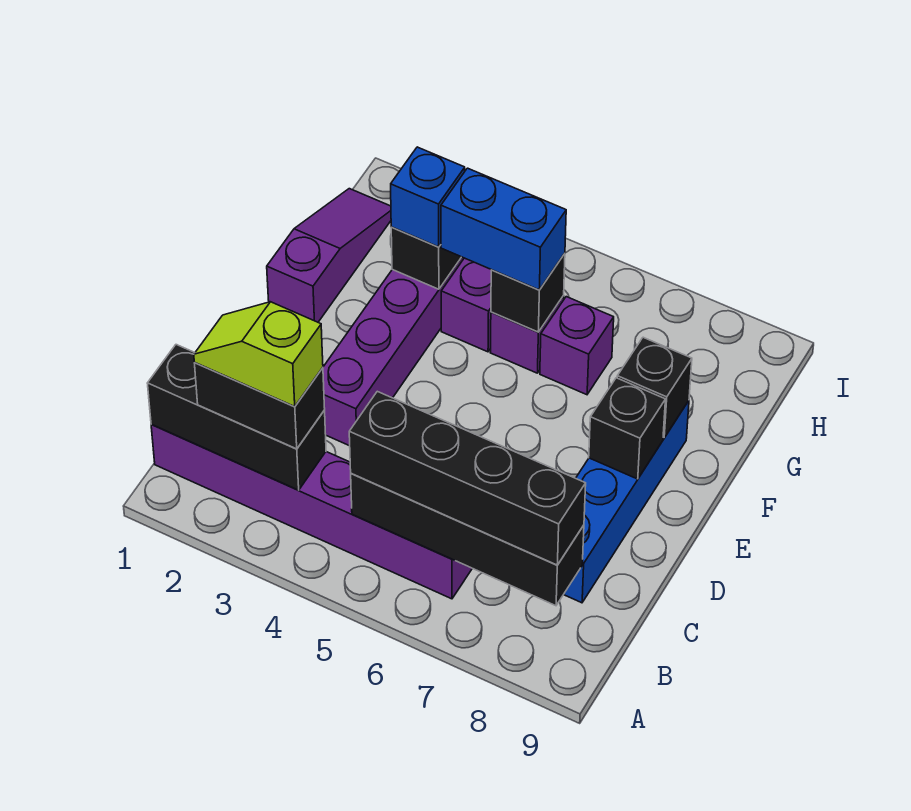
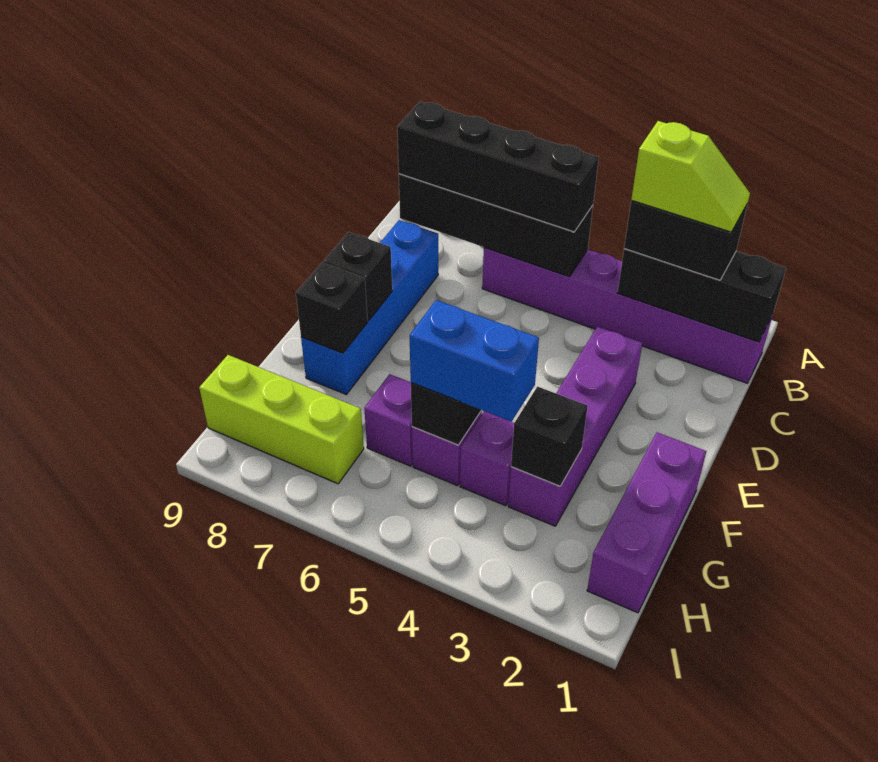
purple slope F1:H1 level 1 top F -> purple brick F1:H1 level 1
blue brick G3 level 3 -> none
none -> lime brick H7:H9 level 1

